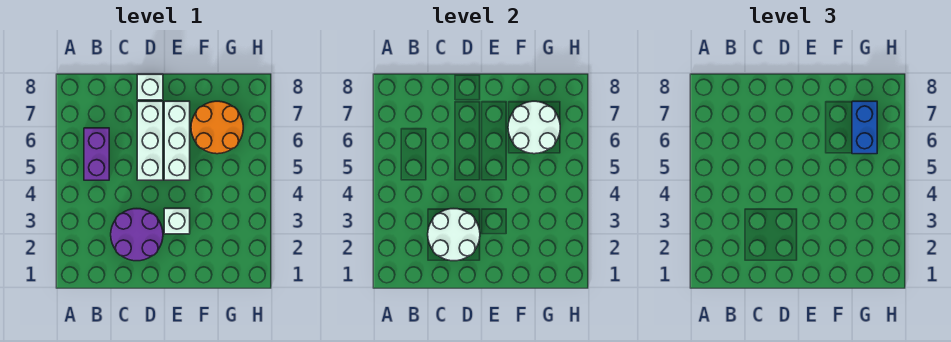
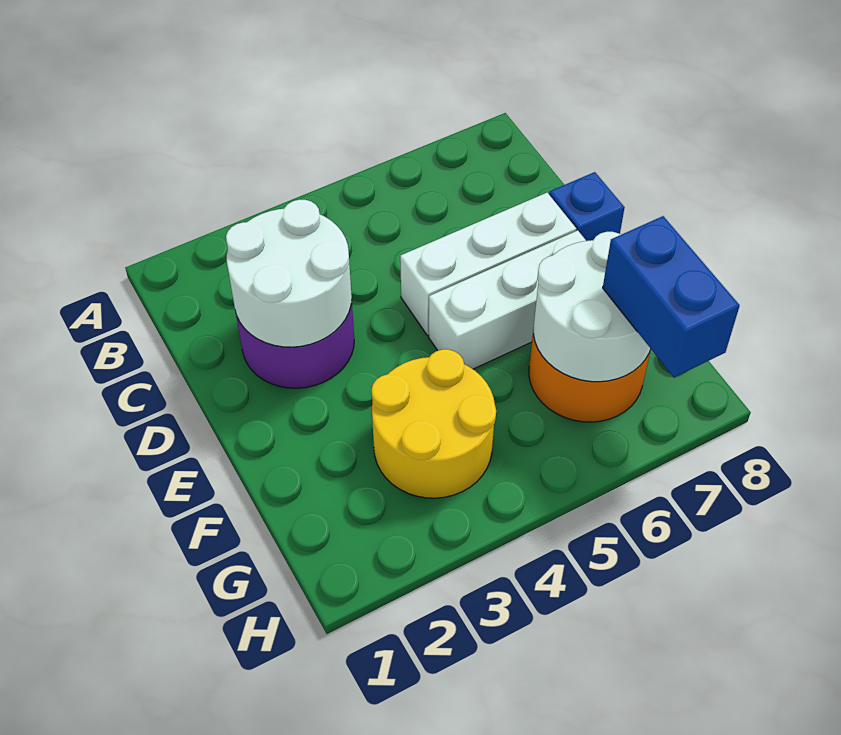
purple brick B5:B6 level 1 -> none
white brick D8 level 1 -> blue brick D8 level 1
white brick E3 level 1 -> none
none -> yellow round brick F3:G4 level 1
blue brick G6:G7 level 3 -> blue brick G7:H7 level 3

